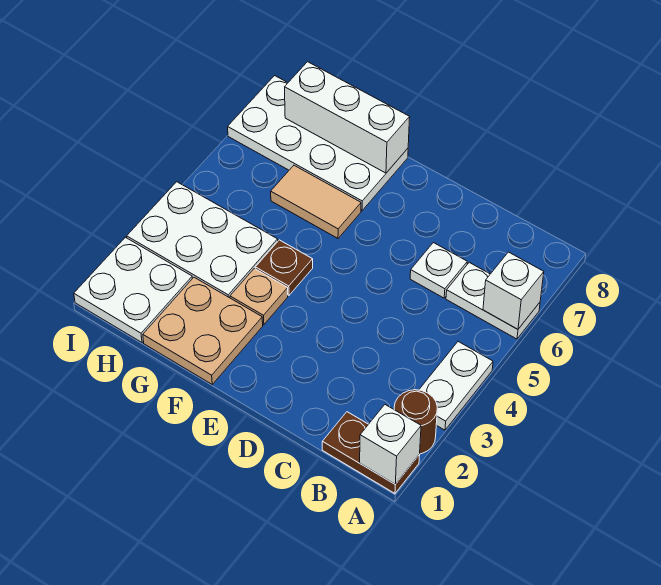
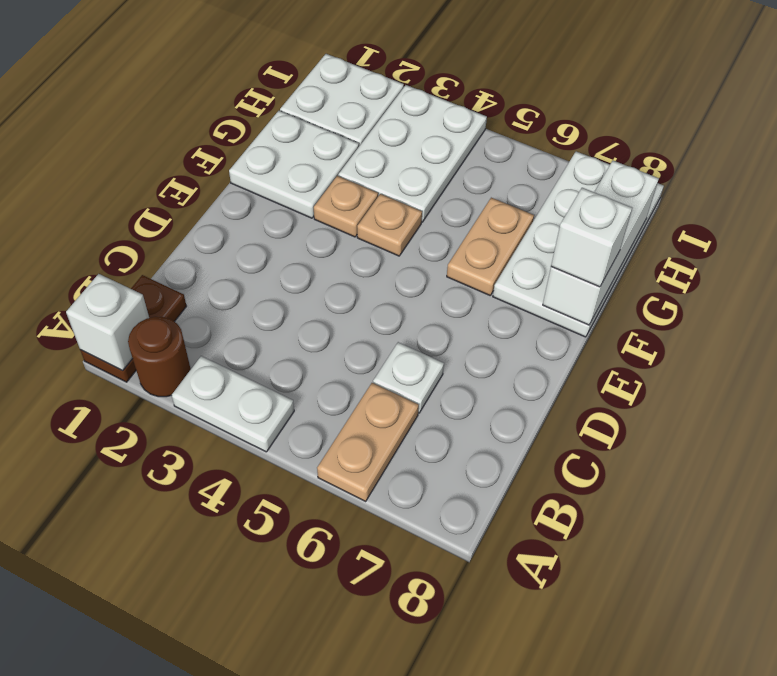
white plate A6:B6 level 1 -> tan plate A6:B6 level 1
white brick A6 level 2 -> white brick F8 level 3
tan plate F1:G2 level 1 -> white plate F1:G2 level 1
brown plate F4 level 1 -> tan plate F4 level 1
tan tile F6:G6 level 1 -> tan plate F6:G6 level 1

